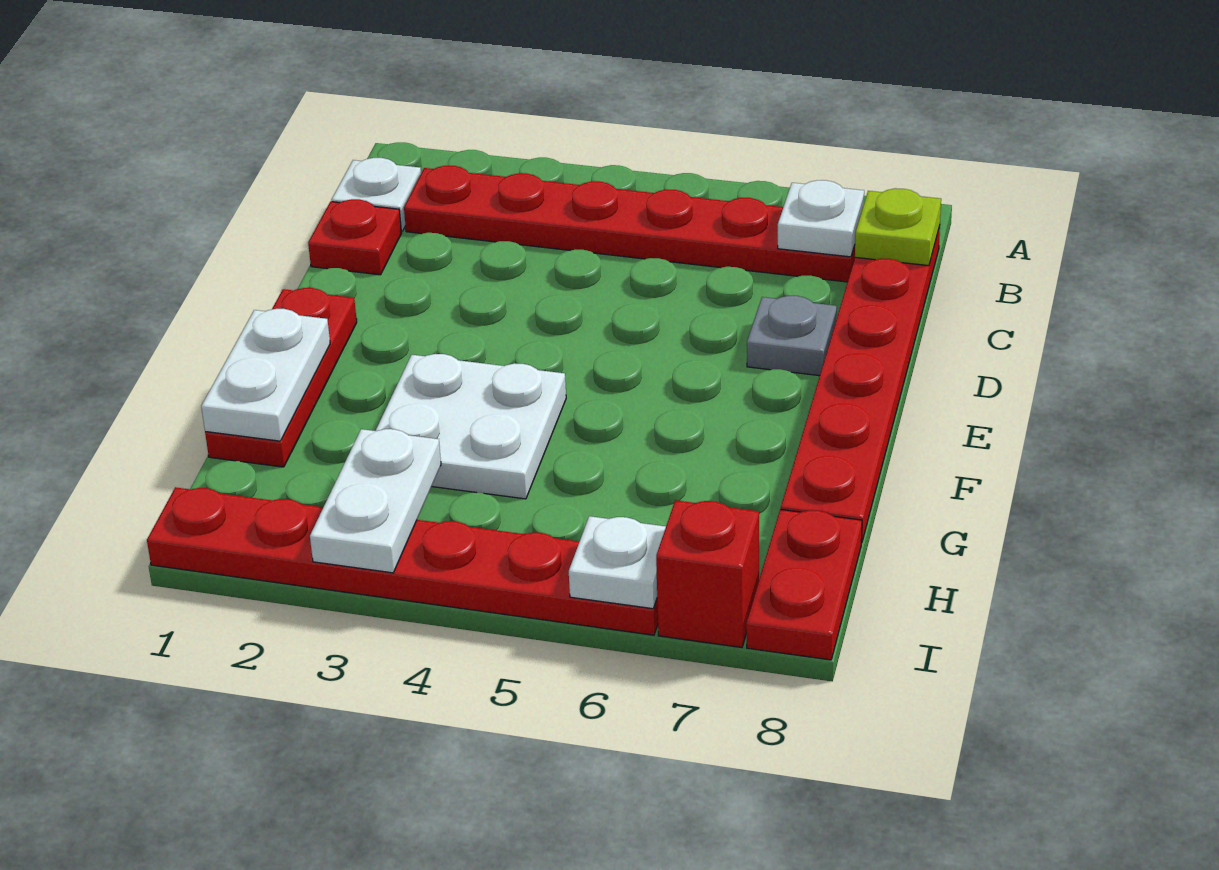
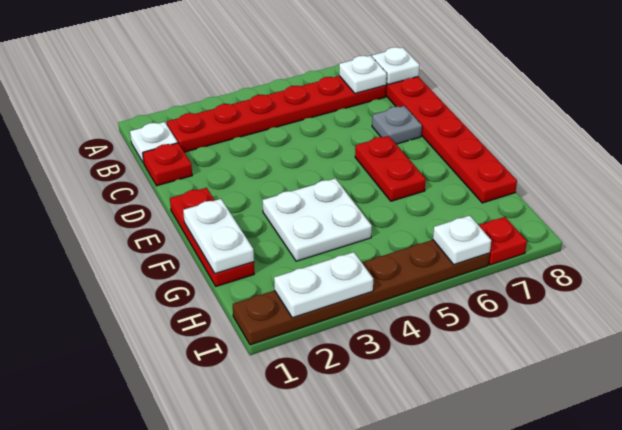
lime plate B8 level 2 -> white plate B8 level 2
white plate H3:I3 level 2 -> white plate I2:I3 level 2
red plate H8:I8 level 1 -> red plate E6:F6 level 1
red plate I1:I6 level 1 -> brown plate I1:I6 level 1
red brick I7 level 1 -> red plate I7 level 1

